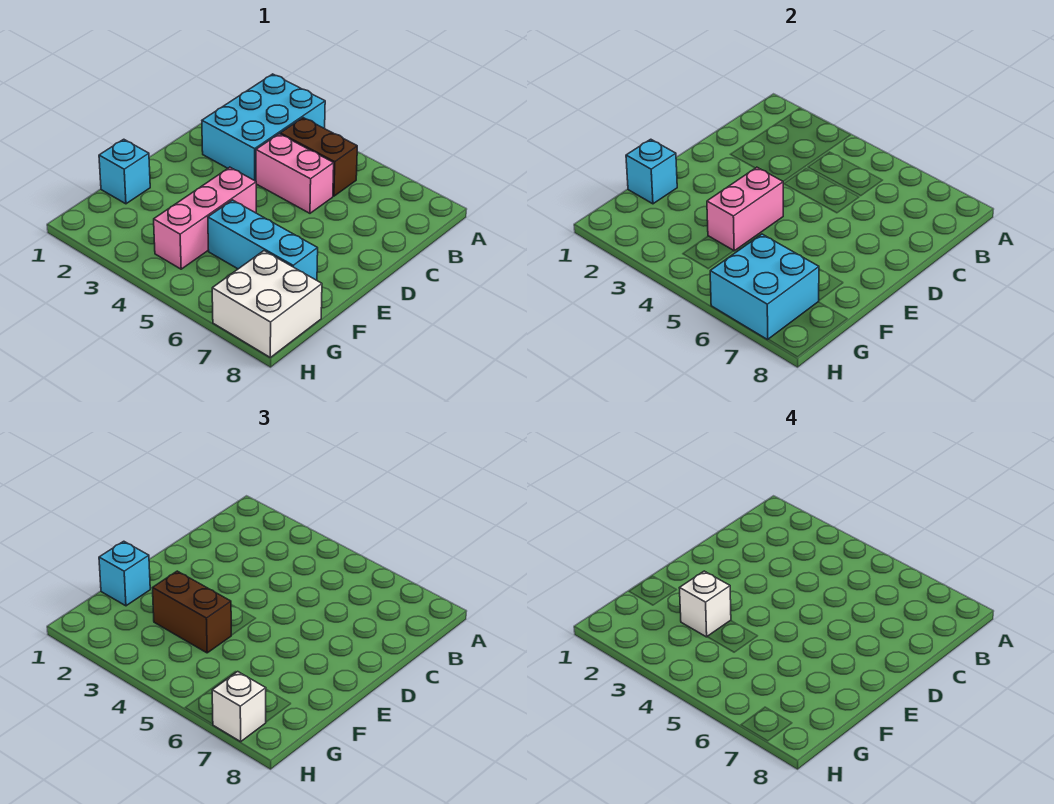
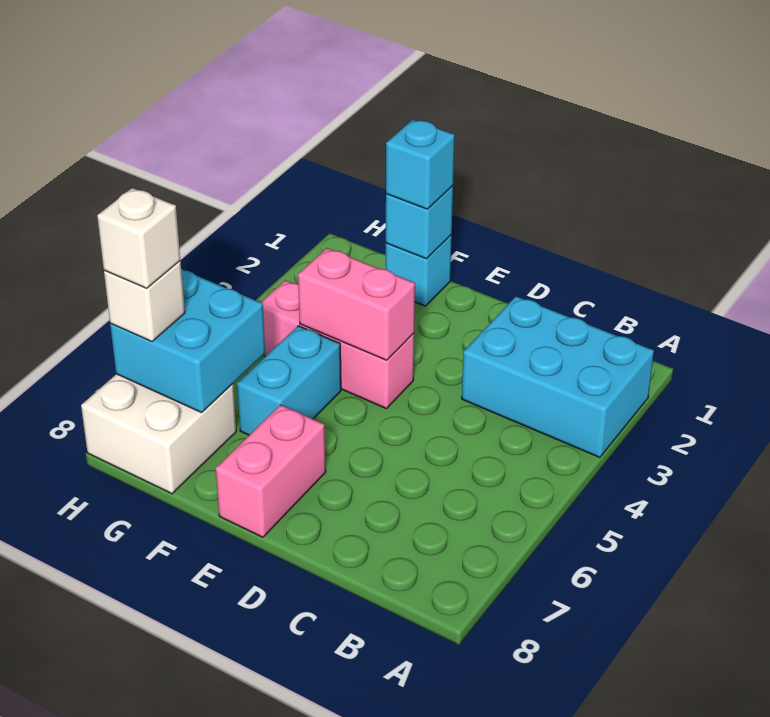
brown brick B4:B5 level 1 -> none
pink brick C4:C5 level 1 -> pink brick E7:E8 level 1
brown brick F3:F4 level 3 -> none
white brick F3 level 4 -> white brick H7 level 4
cyan brick F5:F7 level 1 -> cyan brick F5:F6 level 1

